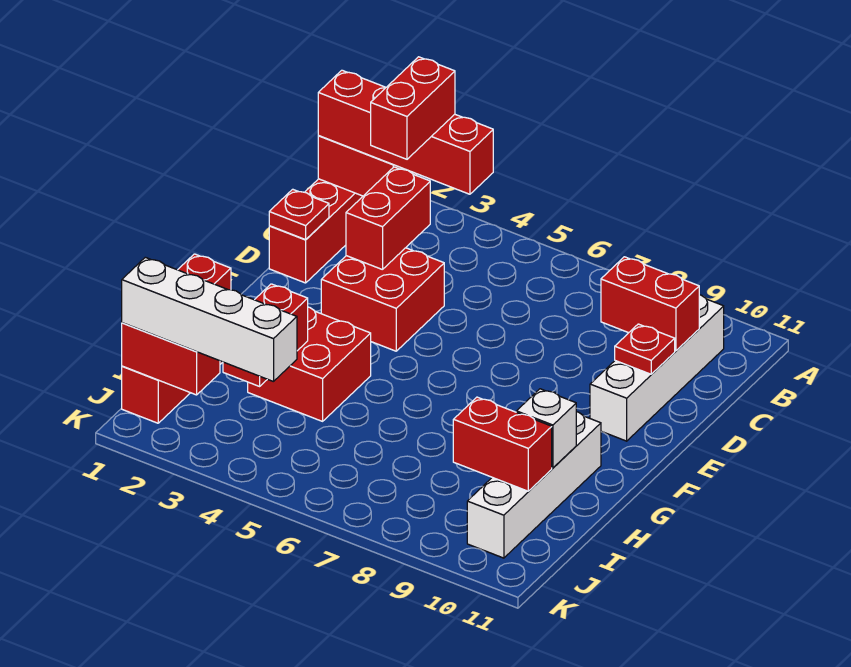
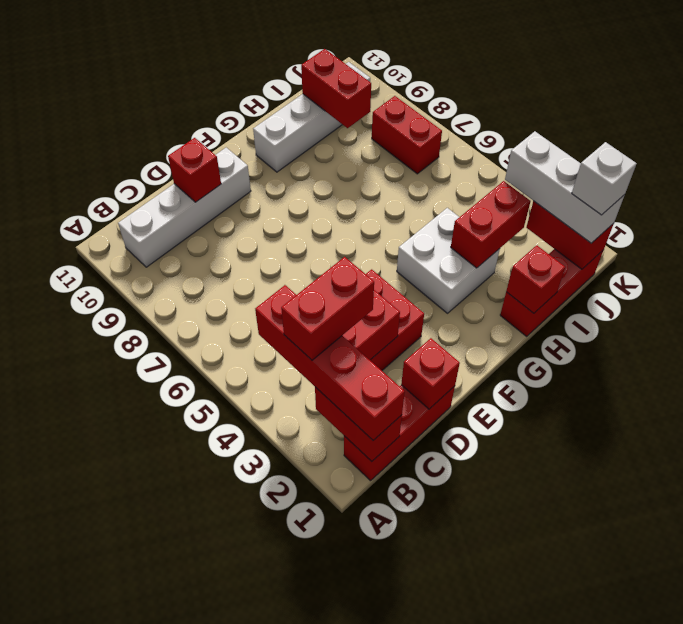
red brick C9:C10 level 2 -> red brick J7:J8 level 1
red plate D1 level 2 -> red brick D1 level 2
red plate D10 level 2 -> red brick D10 level 2
red brick G3:H4 level 1 -> white brick G3:H4 level 1
white brick H10 level 2 -> white brick J1 level 4
white brick J1:J4 level 3 -> white brick J1:J3 level 3

